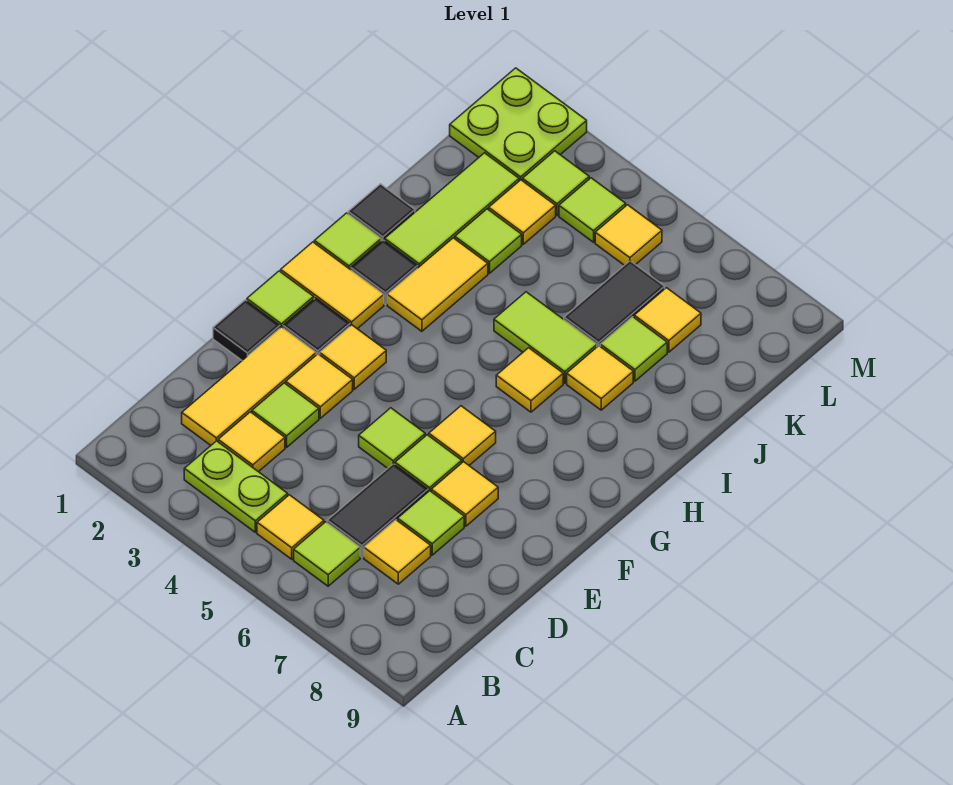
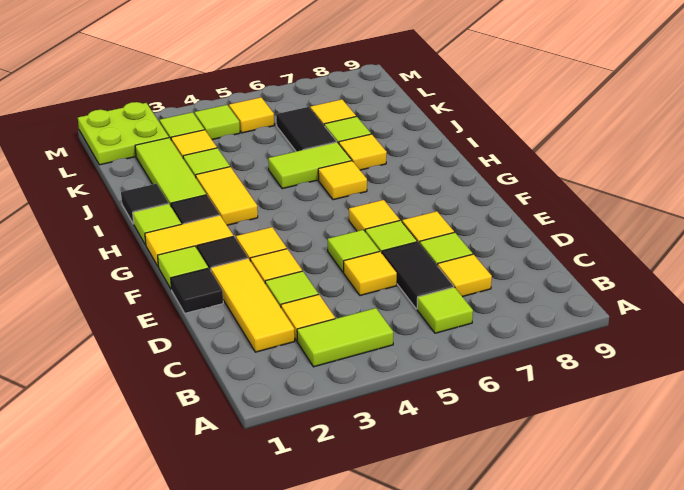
lime plate B3:B4 level 1 -> lime tile B3:B4 level 1
yellow tile B5 level 1 -> yellow tile D5 level 1

